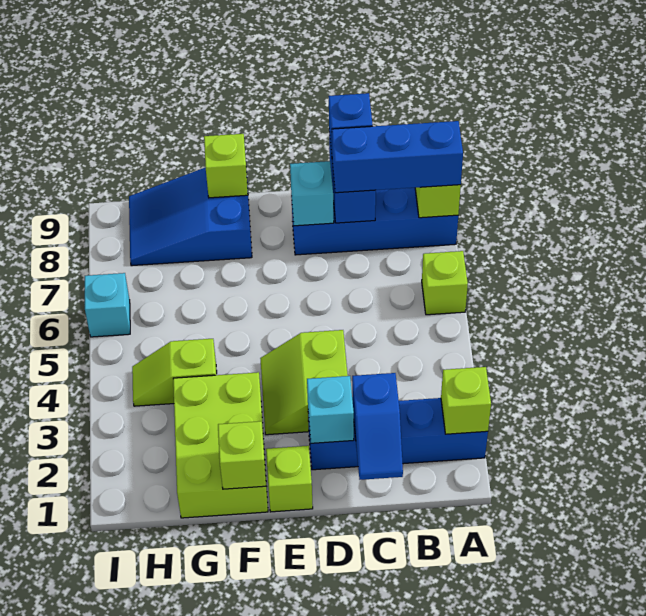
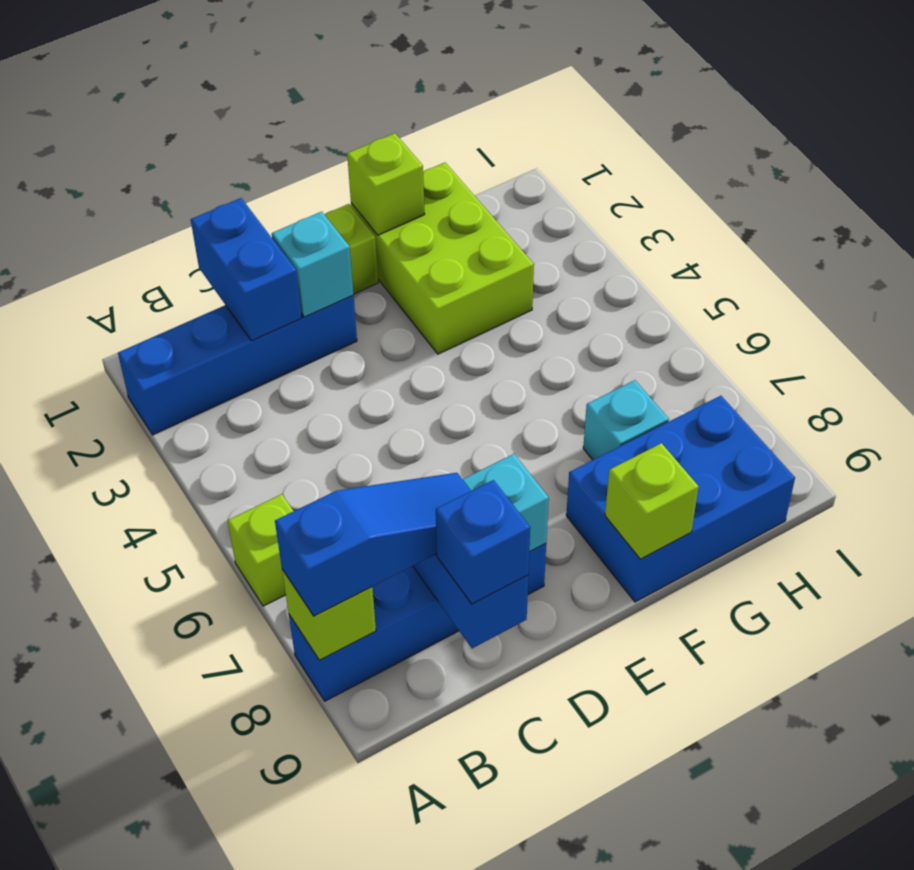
lime brick A2 level 2 -> none
blue brick A8:C8 level 3 -> blue slope A8:C8 level 3 top A
blue slope C1:C2 level 2 top 2 -> blue brick C1:C2 level 2
lime slope D3:E4 level 1 top D -> none
blue slope F8:H9 level 1 top F -> blue brick F8:H9 level 1
lime slope G4:H4 level 1 top G -> none
cyan brick I6 level 1 -> cyan brick G7 level 1

